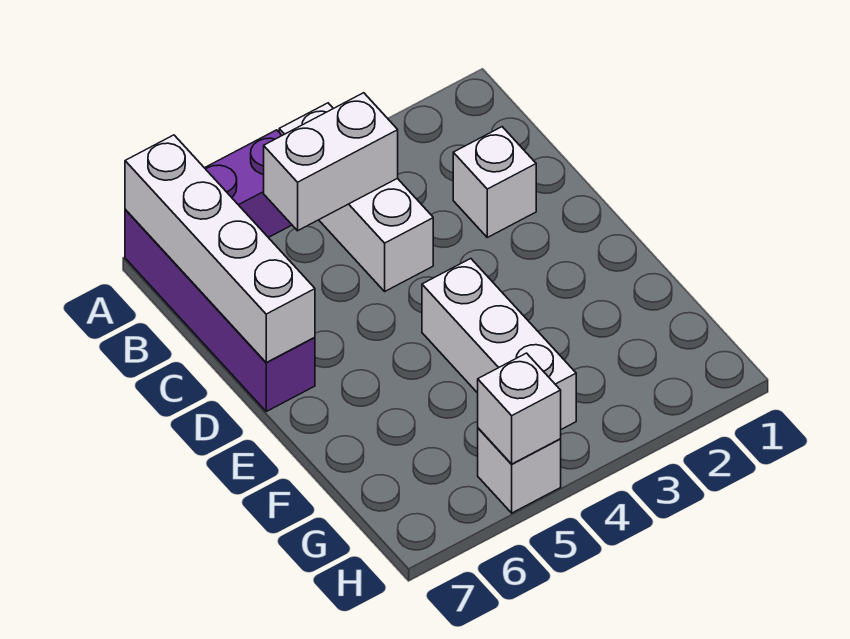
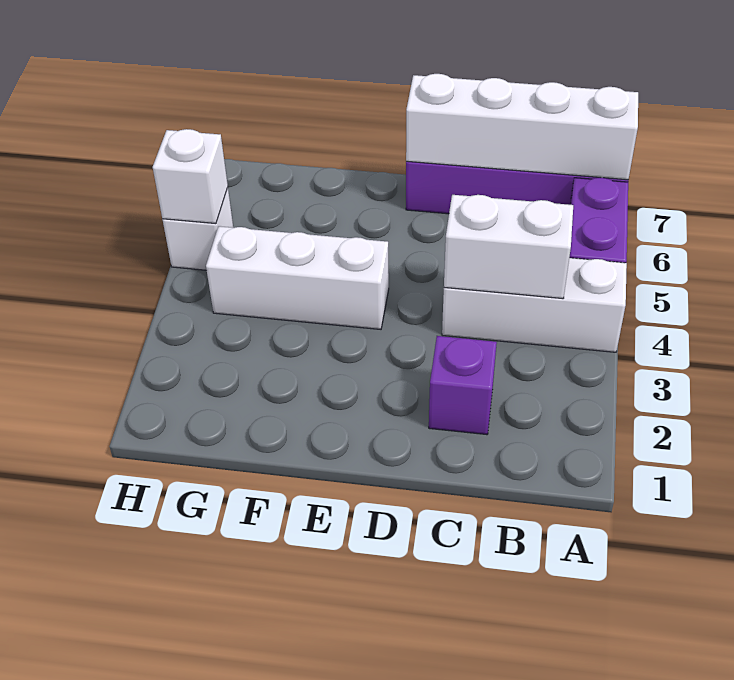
white brick B4:B5 level 2 -> white brick B4:C4 level 2
white brick C2 level 1 -> purple brick C2 level 1

